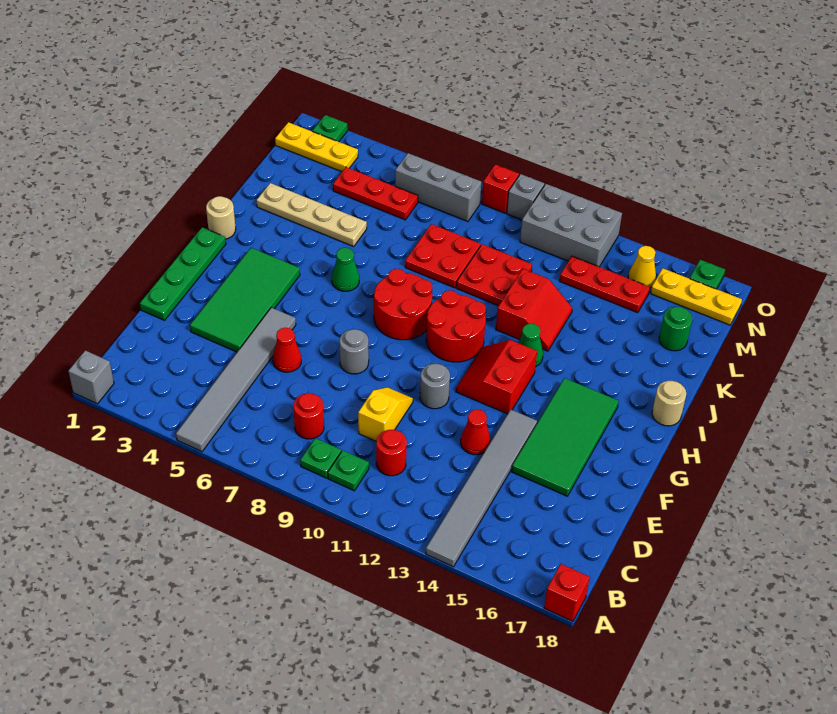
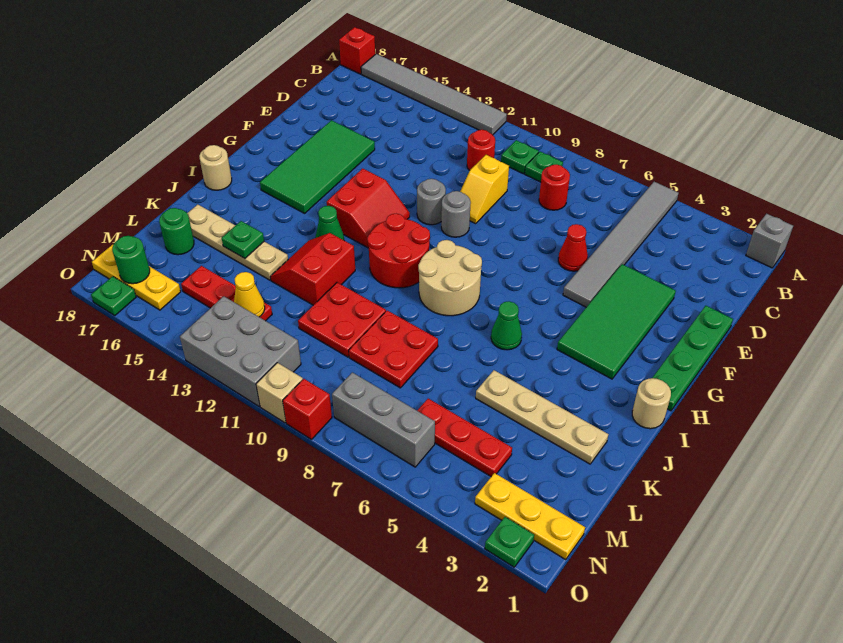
grey tile A14:F14 level 1 -> grey tile A12:A17 level 1
red cone E13 level 1 -> none
grey round brick F8 level 1 -> grey round brick F10 level 1
red round brick H8:I9 level 1 -> tan round brick H8:I9 level 1
none -> tan plate K14:K17 level 1
none -> green plate K15 level 2
yellow cone N15 level 1 -> yellow cone M13 level 2
none -> green round brick N17 level 2
grey brick O10 level 1 -> tan brick O10 level 1

